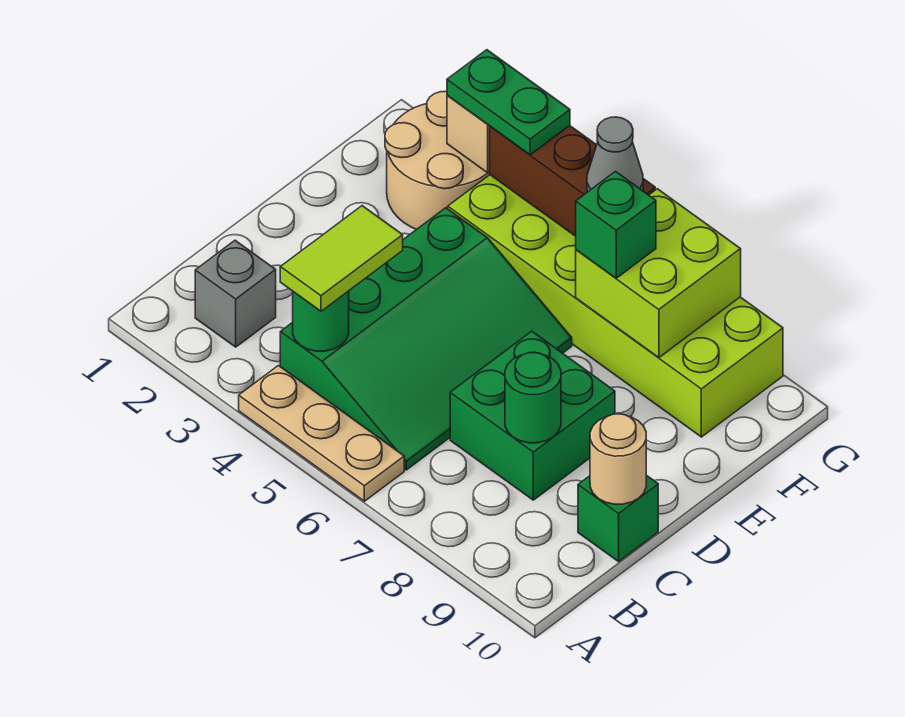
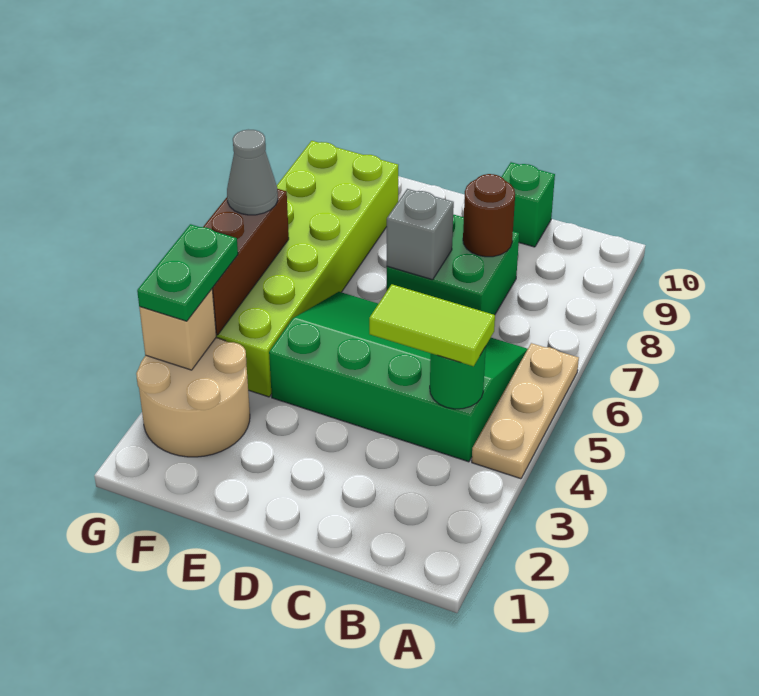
grey brick B2 level 1 -> grey brick D7 level 2
green round brick C8 level 2 -> brown round brick C8 level 2
tan round brick C10 level 2 -> none
lime brick F7:G8 level 2 -> none
green brick F7 level 3 -> none

